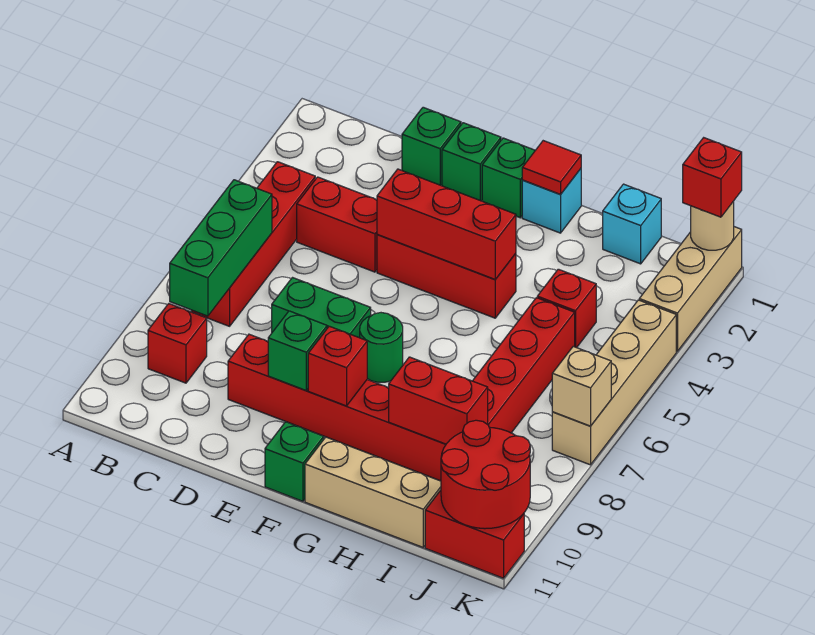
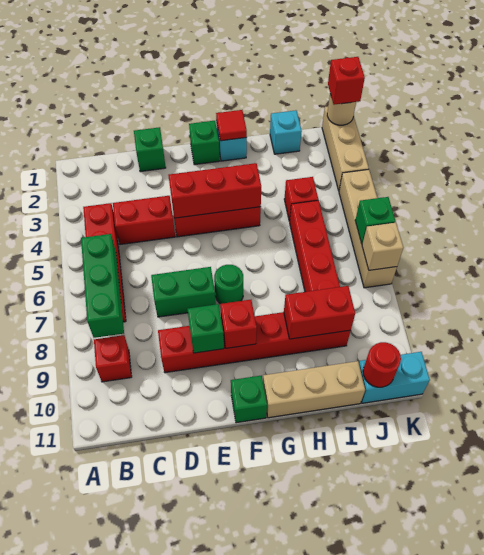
green brick E1 level 1 -> green brick K6 level 2
red round brick J10:K11 level 2 -> red round brick J11 level 2
red brick J11:K11 level 1 -> cyan brick J11:K11 level 1

